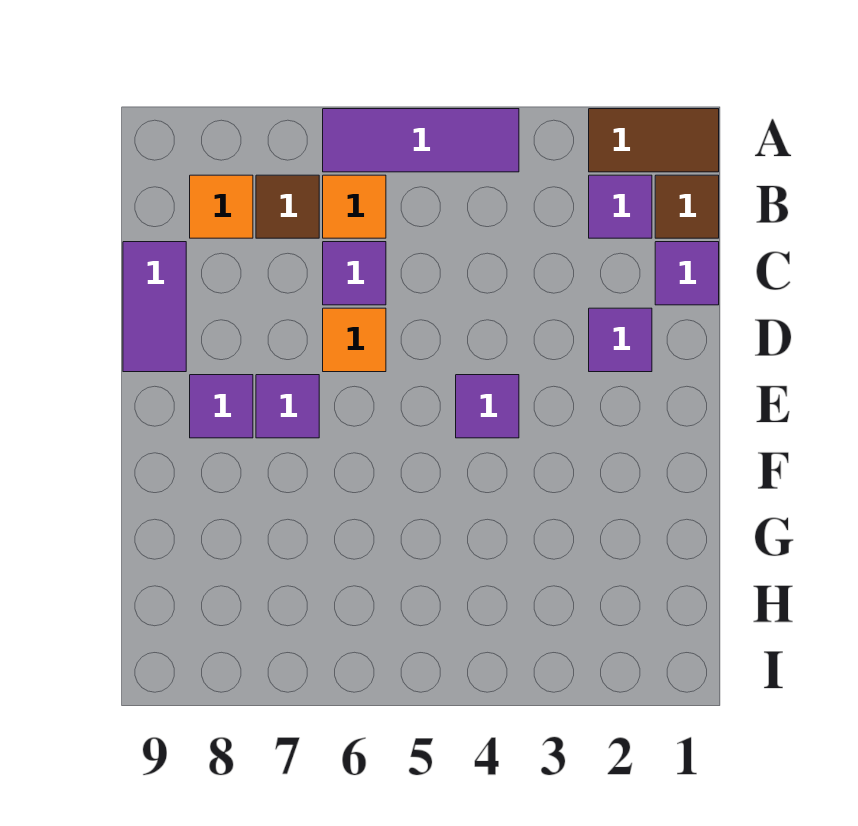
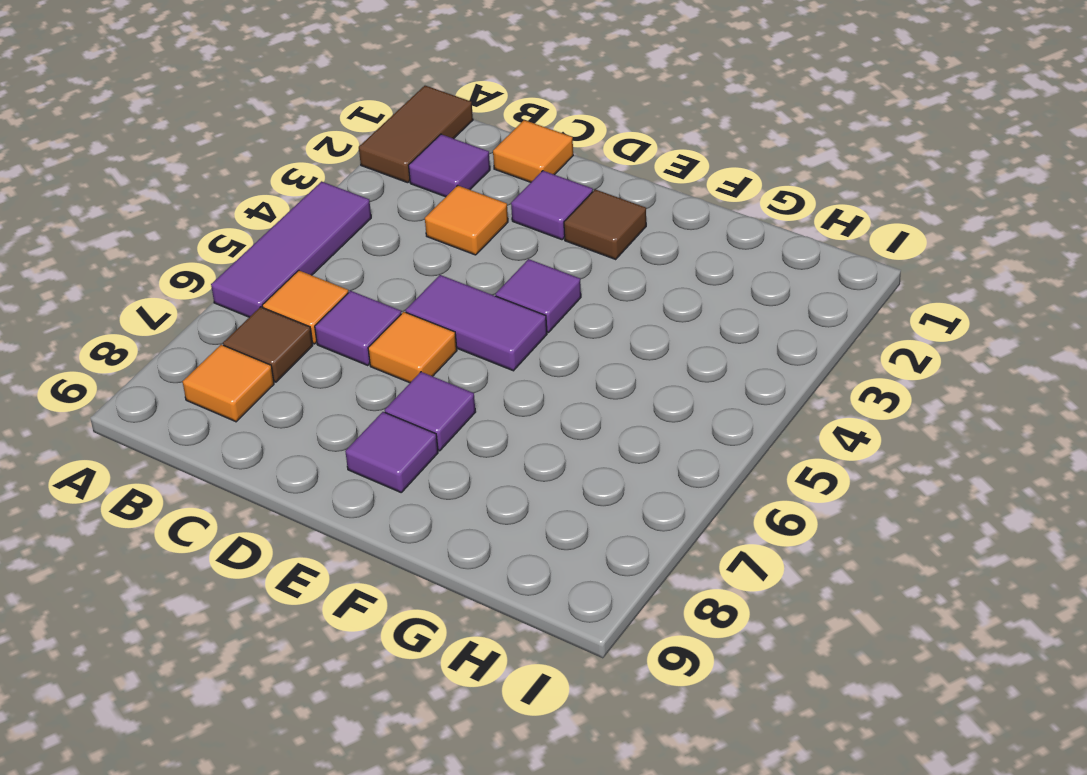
brown tile B1 level 1 -> brown tile E2 level 1
purple tile C1 level 1 -> orange tile C1 level 1
none -> orange tile C3 level 1
purple tile C9:D9 level 1 -> purple tile D5:E5 level 1

